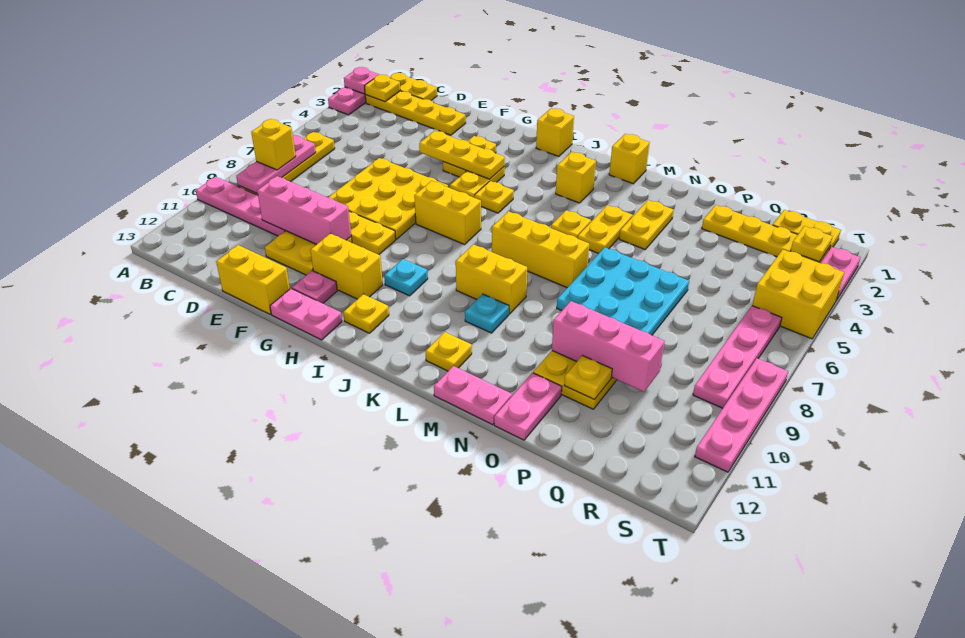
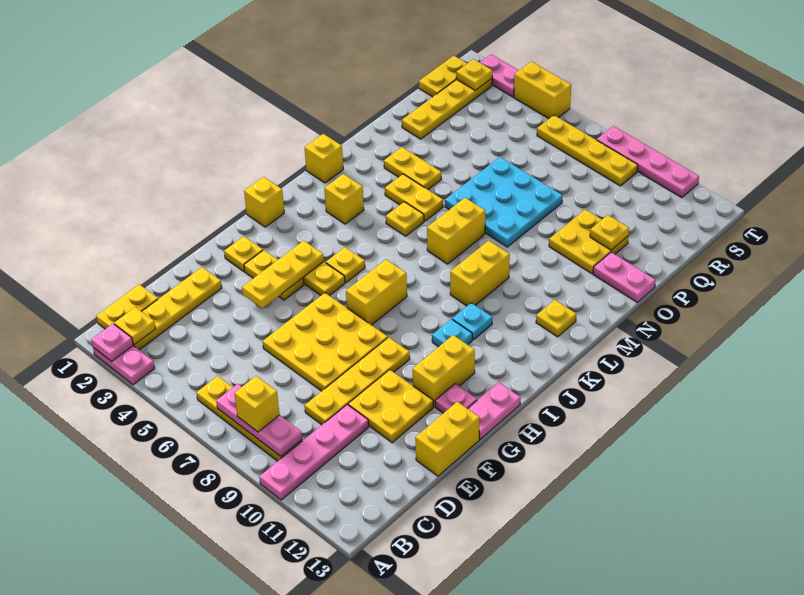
pink brick D10:F10 level 2 -> none
yellow plate I12 level 1 -> yellow plate G2 level 1
yellow brick K7:M7 level 1 -> yellow brick L7:M7 level 1
cyan plate L10 level 1 -> cyan plate J10 level 1
pink plate M13:N13 level 1 -> none
pink brick O10:Q10 level 2 -> none
yellow brick S4:T5 level 1 -> yellow brick T4:T5 level 1
pink plate S6:S9 level 1 -> yellow plate S6:S9 level 1

